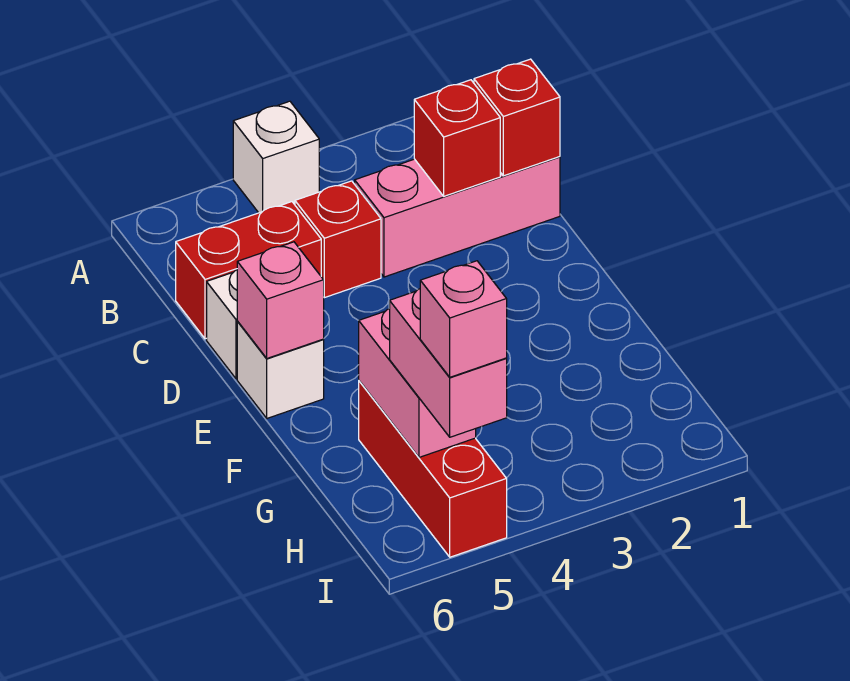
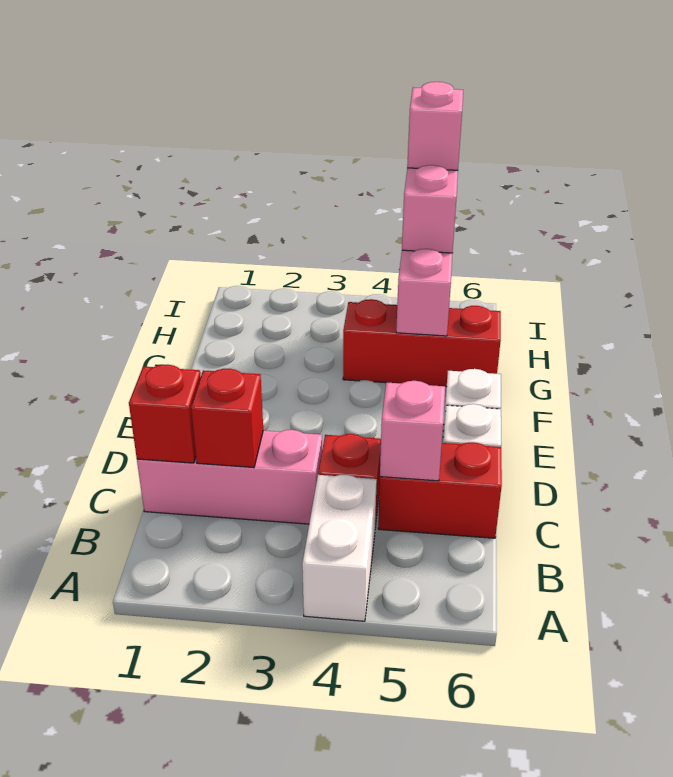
white brick A4 level 1 -> white brick A4:B4 level 1
pink brick E6 level 2 -> pink brick C5 level 2
red brick G5:I5 level 1 -> red brick G4:G6 level 1

